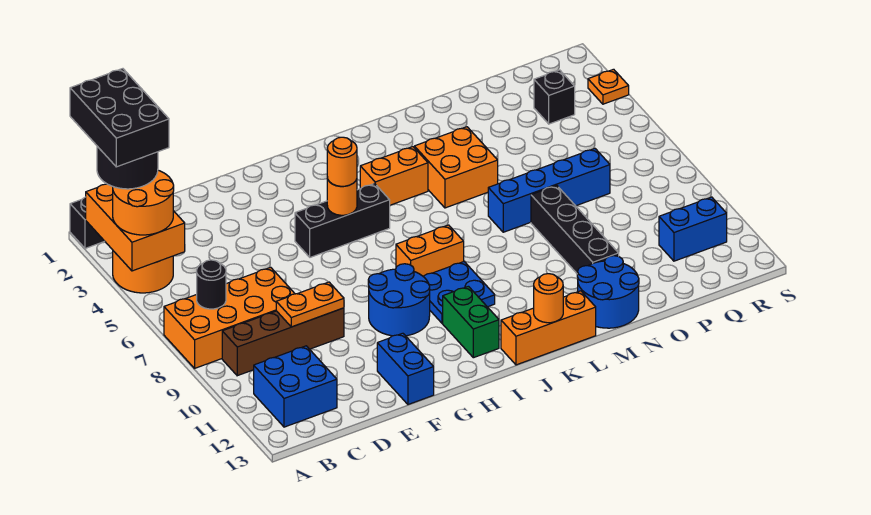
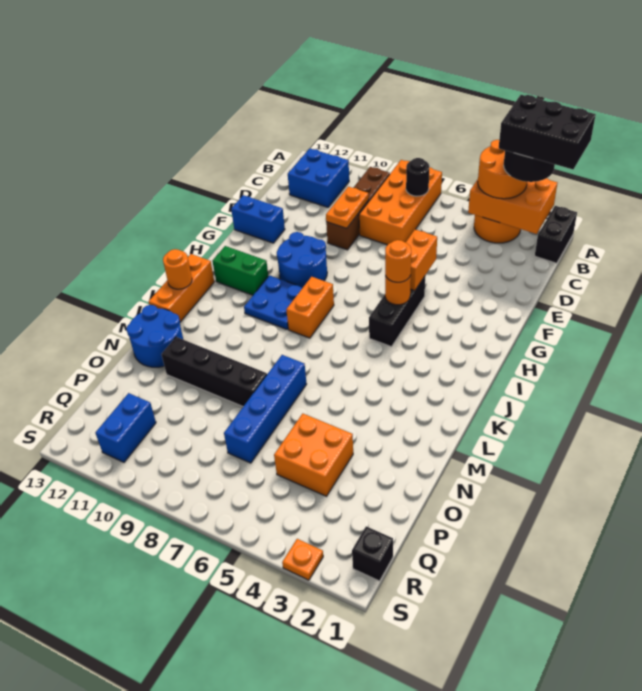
orange brick J4:K4 level 1 -> orange brick F5:G5 level 2
orange brick L4:M5 level 1 -> orange brick O4:P5 level 1
black brick Q3 level 1 -> black brick R1 level 1

